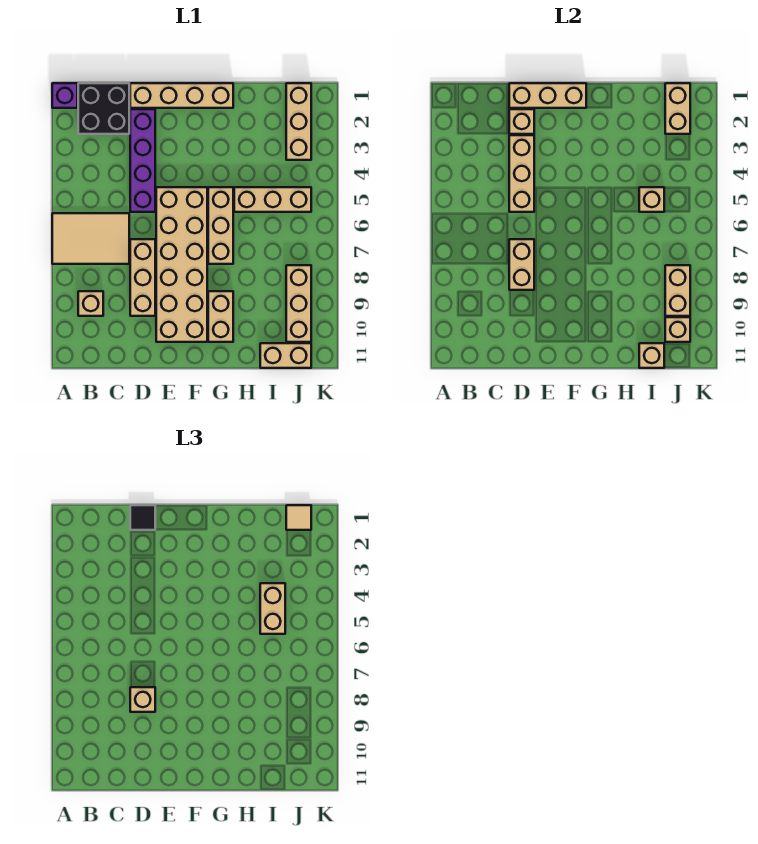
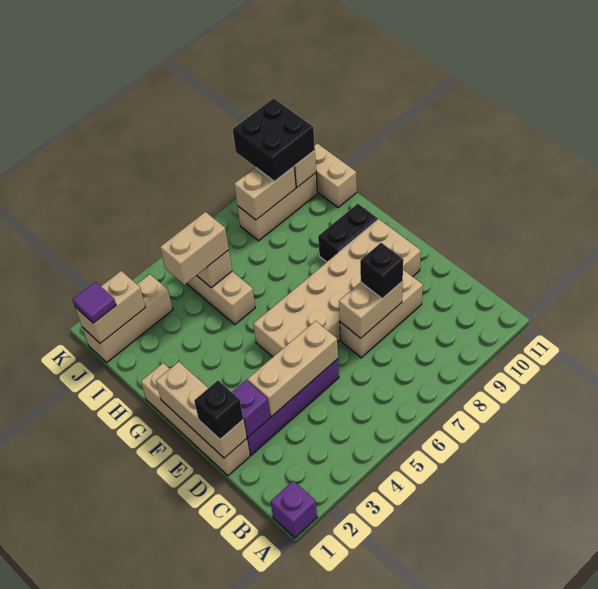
tan tile A6:C7 level 1 -> none
black brick B1:C2 level 1 -> black brick J9:K10 level 3
tan brick B9 level 1 -> none
black tile D1 level 3 -> black brick D1 level 3
tan brick D2 level 2 -> purple brick D2 level 2
tan brick D8 level 3 -> black brick D8 level 3
tan brick G5:G7 level 1 -> none
tan brick G9:G10 level 1 -> black brick G9:G10 level 1
tan brick I11 level 2 -> none
tan tile J1 level 3 -> purple tile J1 level 3

